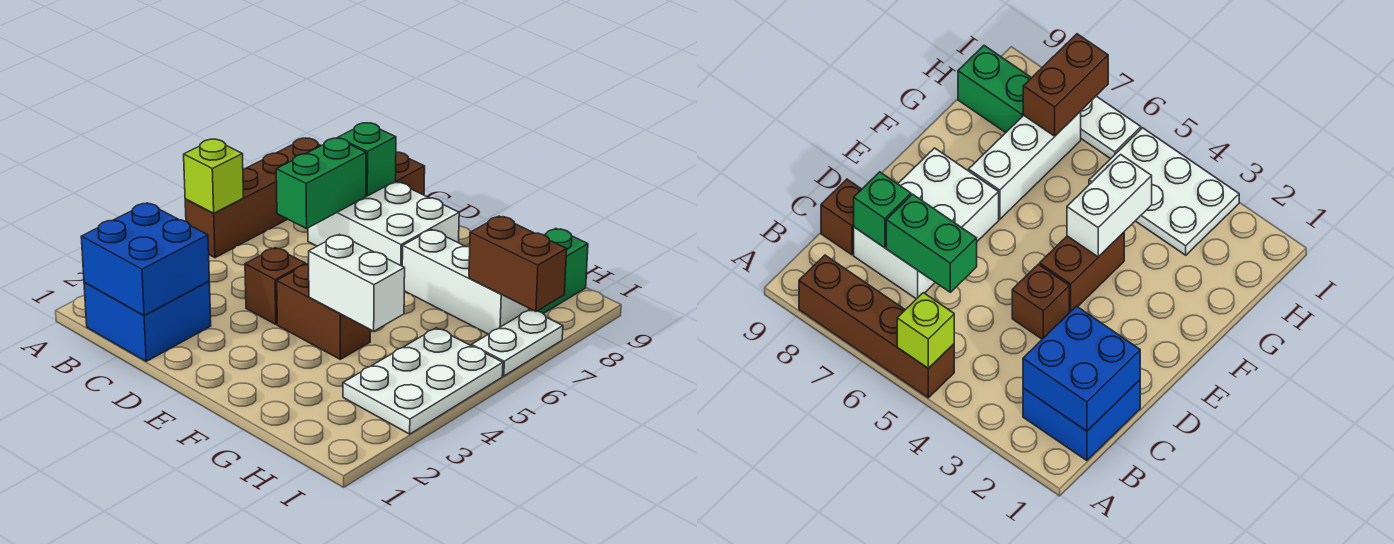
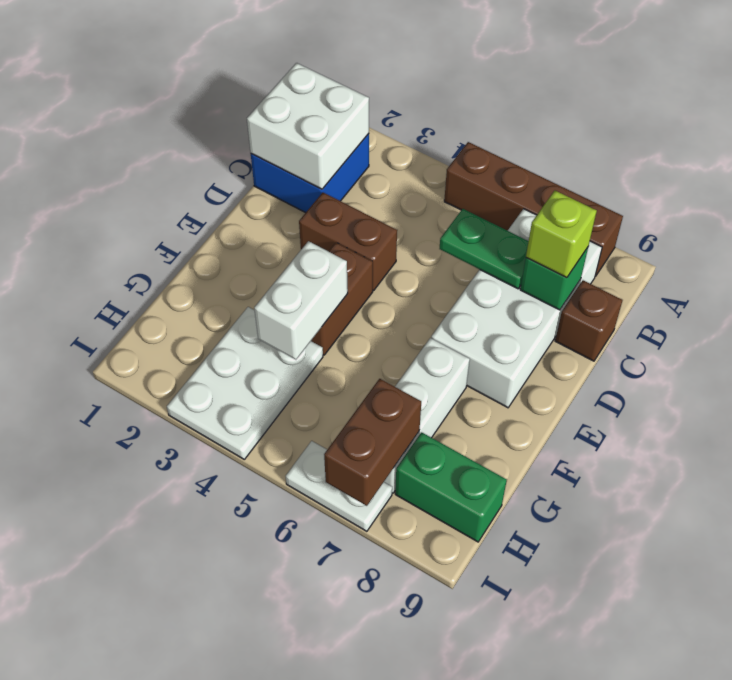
lime brick A5 level 2 -> lime brick C8 level 3
blue brick B1:C2 level 2 -> white brick B1:C2 level 2
green brick C6:C7 level 2 -> green plate C6:C7 level 2
white brick C7:E8 level 1 -> white brick B7:E8 level 1
brown brick D4 level 1 -> brown brick D3:D4 level 1
white plate H3:I5 level 1 -> white plate G3:I4 level 1

